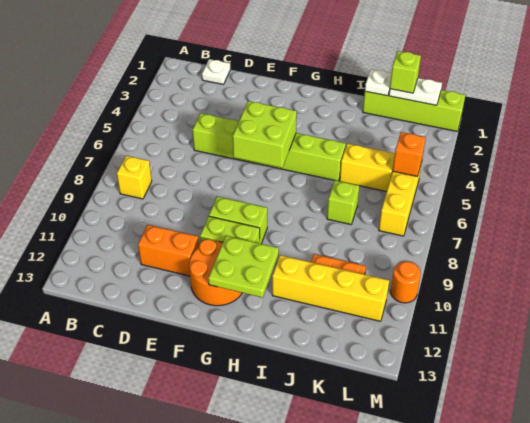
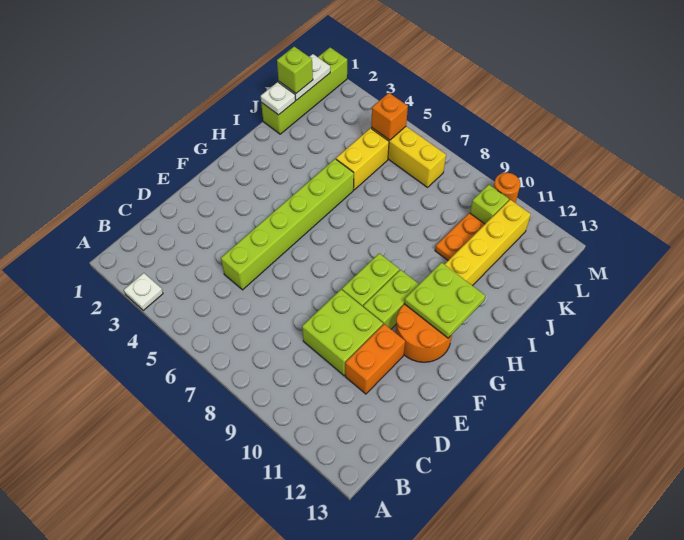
yellow brick B8 level 1 -> none
white plate C1 level 1 -> white plate A3 level 1
lime brick F5:G6 level 2 -> lime brick D9:E10 level 1
lime brick J7 level 1 -> lime brick L10 level 1

